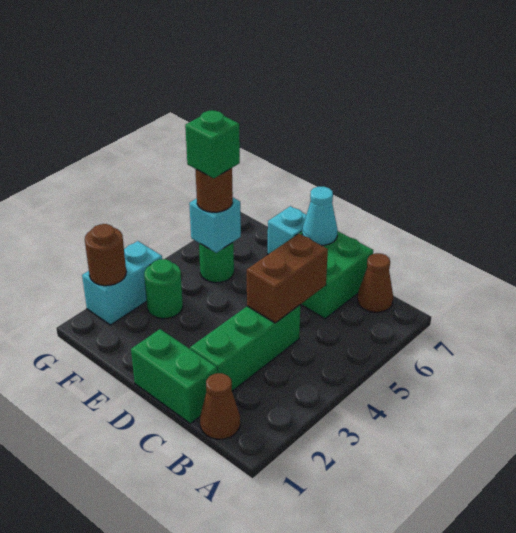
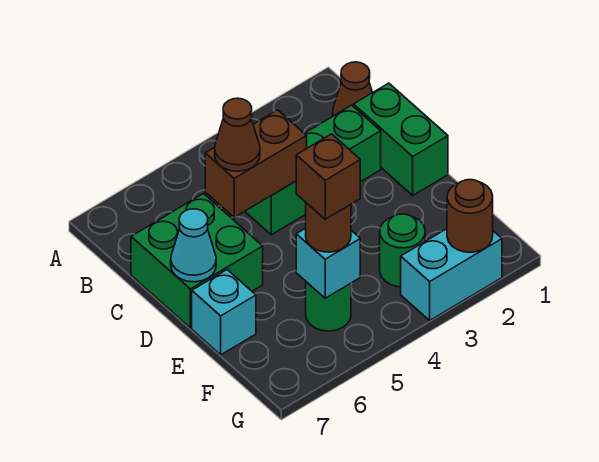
brown cone B7 level 1 -> brown cone C5 level 3
green brick F5 level 4 -> brown brick F5 level 4

